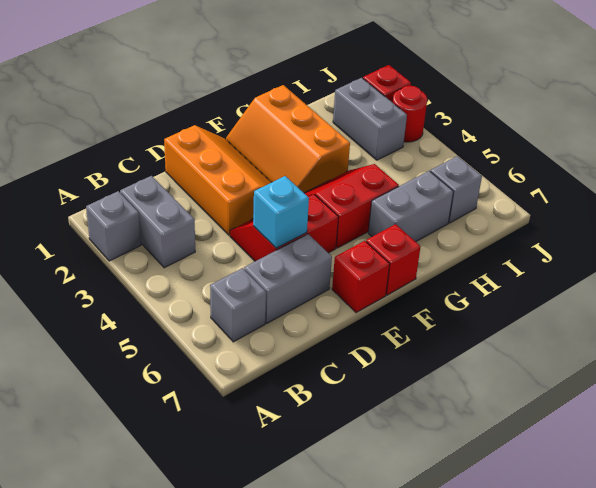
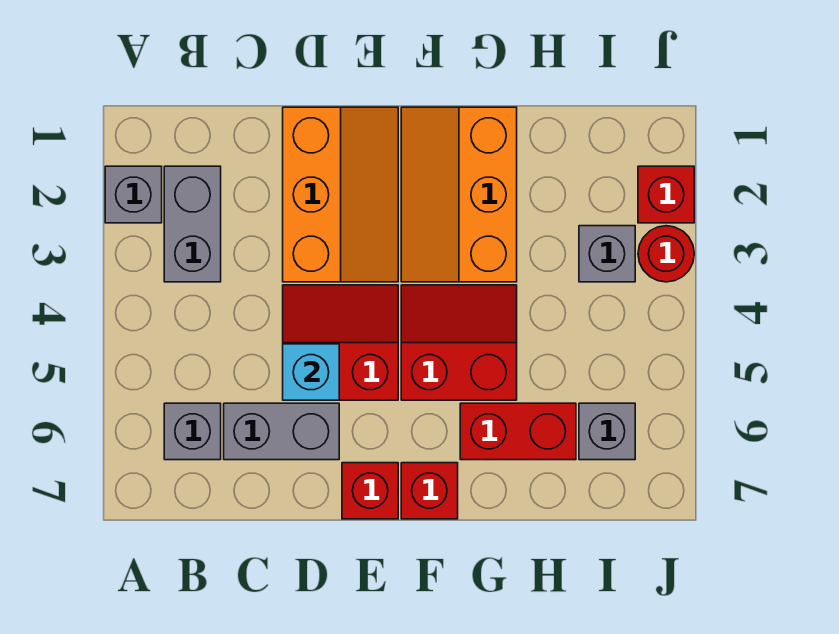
grey brick G6:H6 level 1 -> red brick G6:H6 level 1
grey brick I2:I3 level 1 -> grey brick I3 level 1

